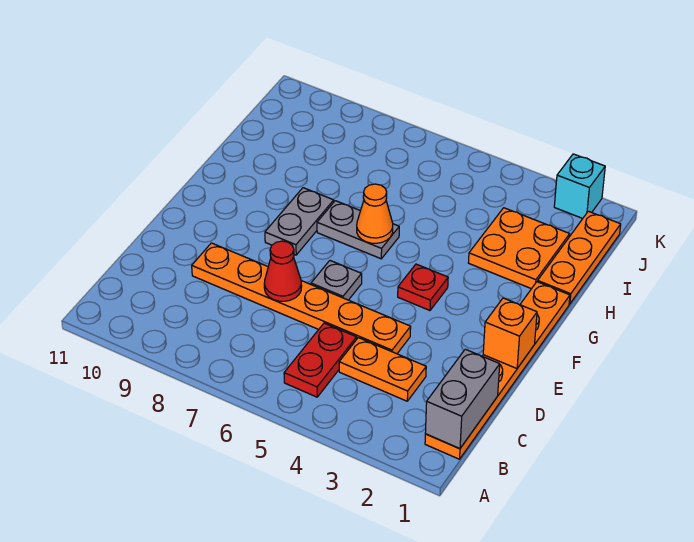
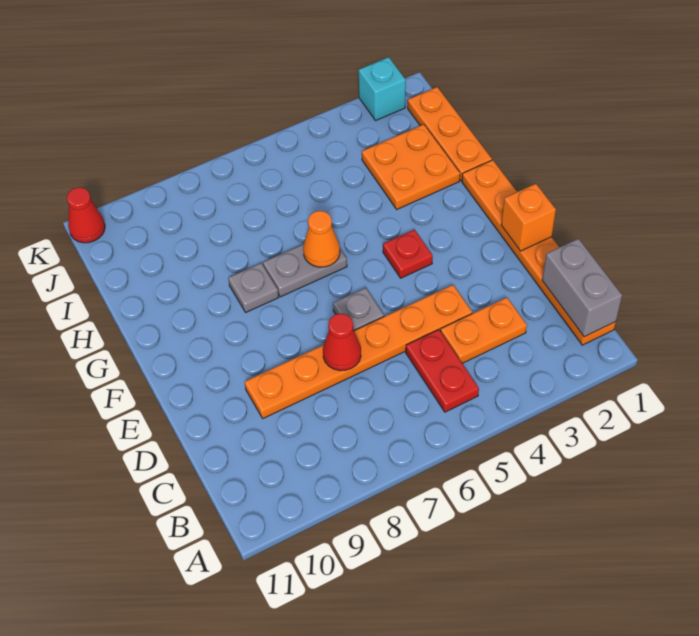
grey plate F8:G8 level 1 -> grey plate G8 level 1
none -> red cone K11 level 1

